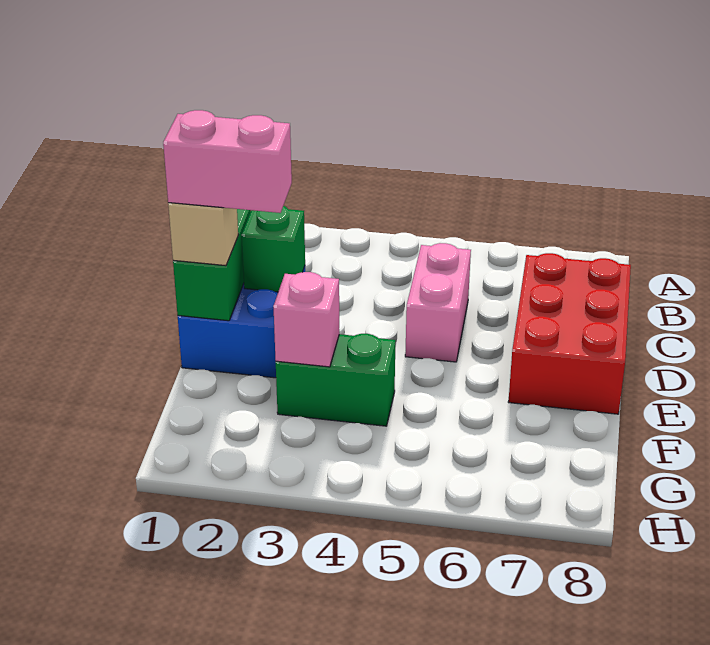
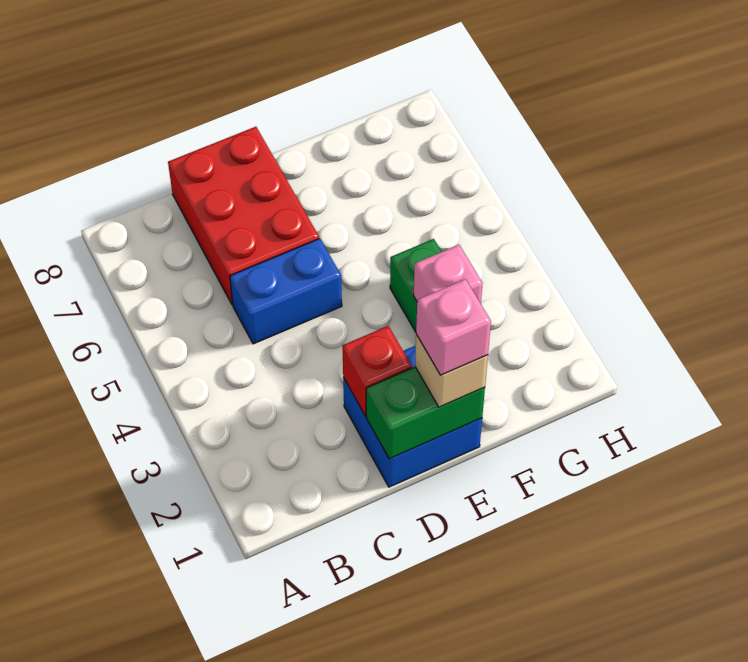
pink brick C5:D5 level 1 -> blue brick C5:D5 level 1
red brick C7:E8 level 1 -> red brick C6:D8 level 1
green brick D2 level 2 -> red brick D2 level 2
pink brick E1:E2 level 4 -> pink brick E1 level 4

